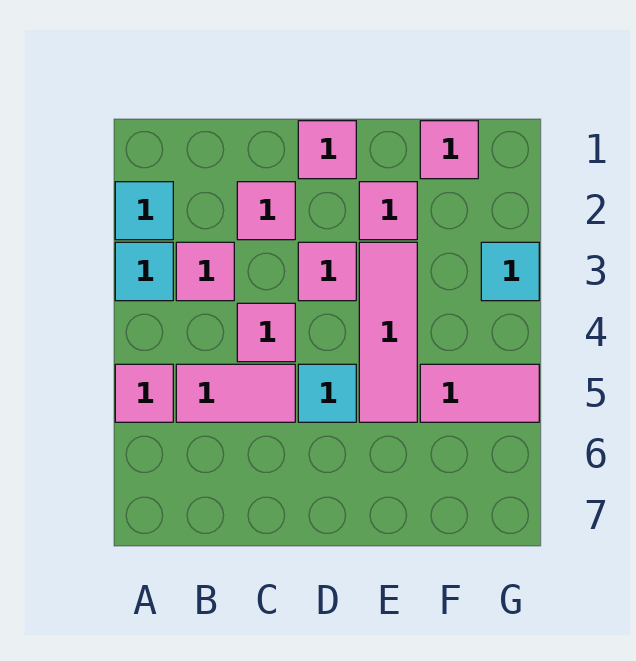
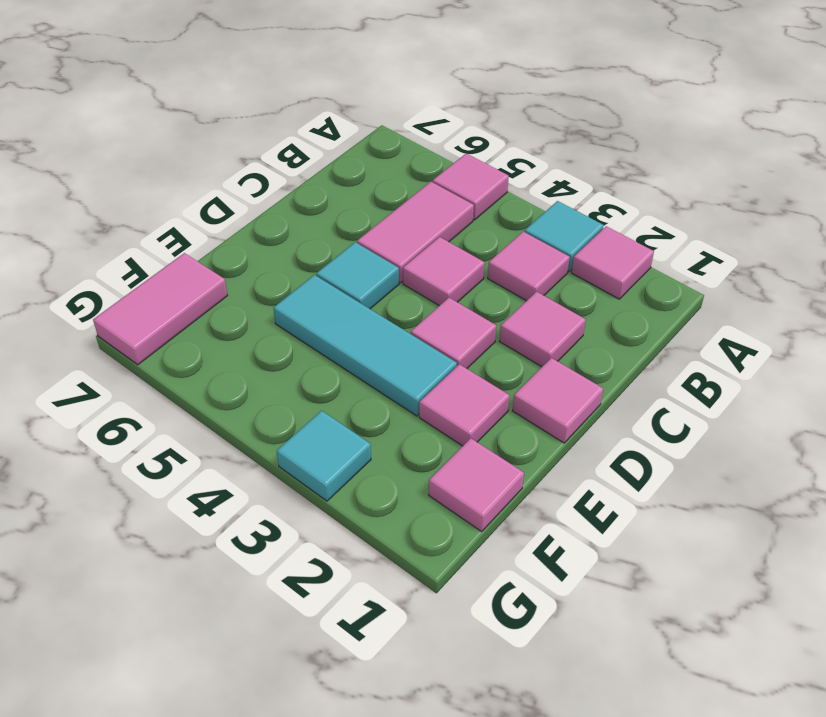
cyan tile A2 level 1 -> pink tile A2 level 1
pink tile E3:E5 level 1 -> cyan tile E3:E5 level 1
pink tile F5:G5 level 1 -> pink tile F7:G7 level 1

